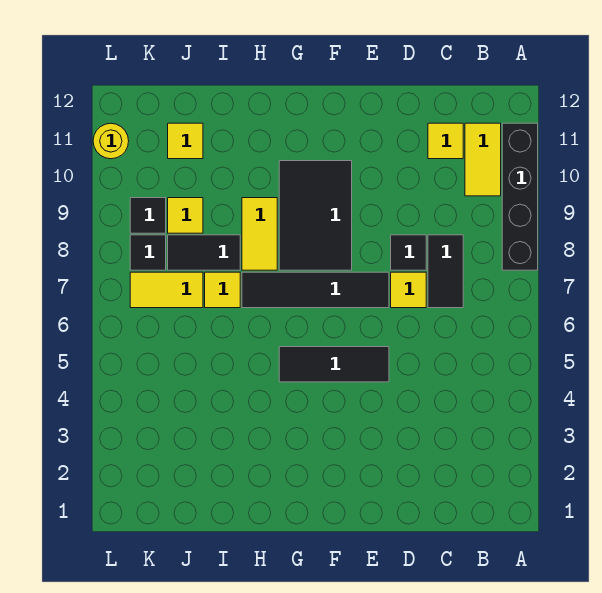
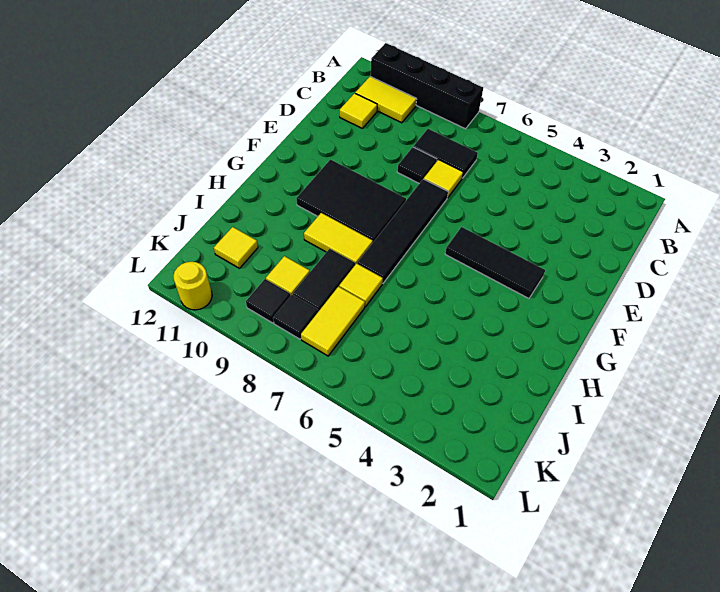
black tile E5:G5 level 1 -> black tile F3:F5 level 1

